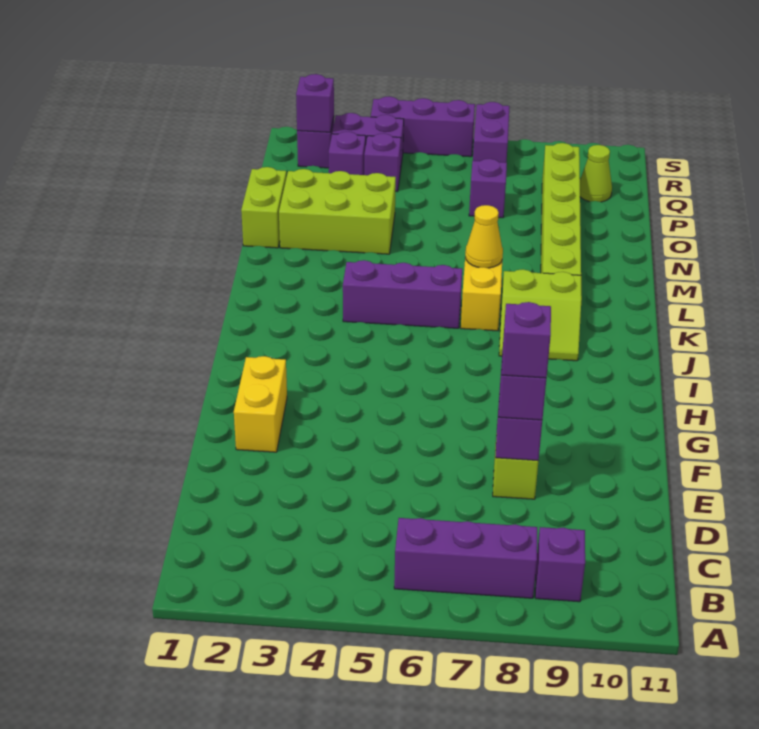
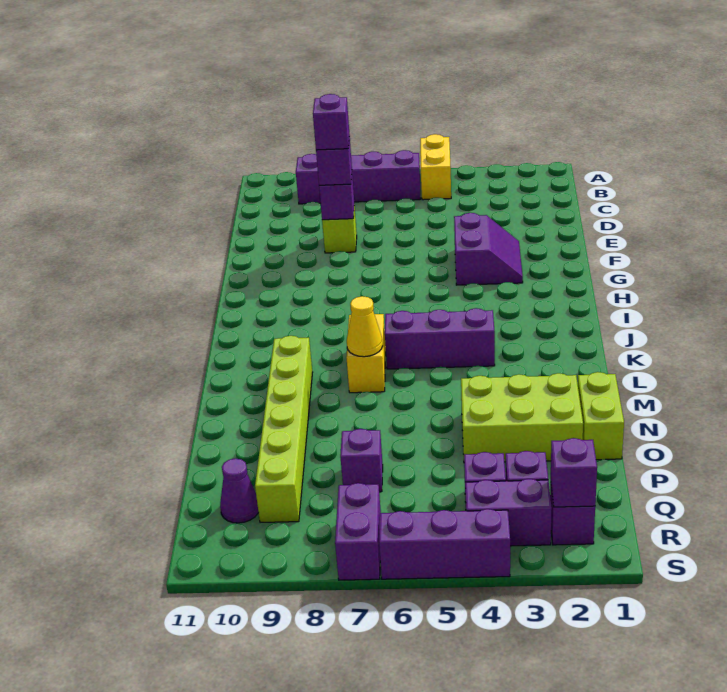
yellow brick F2:G2 level 1 -> yellow brick A5:B5 level 1
none -> purple slope F3:G4 level 1 top 4
lime slope J8:K9 level 1 top K -> none
lime cone Q10 level 1 -> purple cone Q10 level 1

